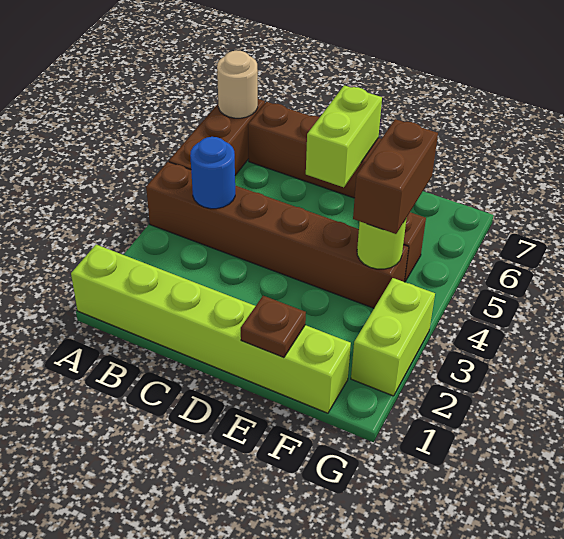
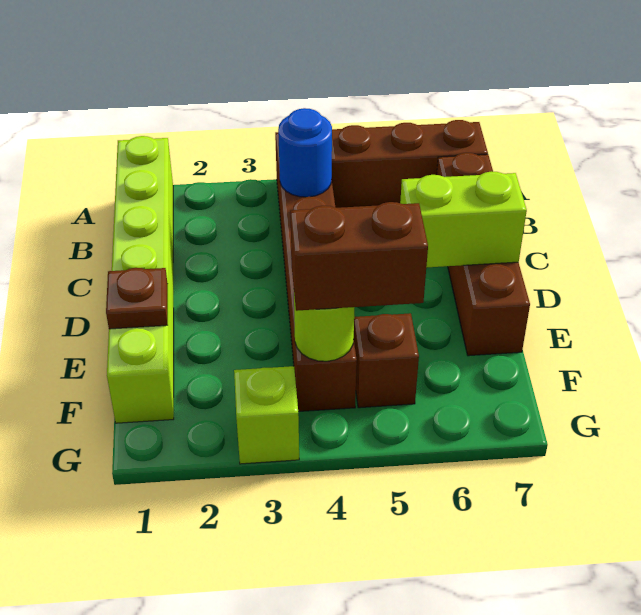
tan round brick A7 level 2 -> none
lime brick G2:G3 level 1 -> lime brick G3 level 1

